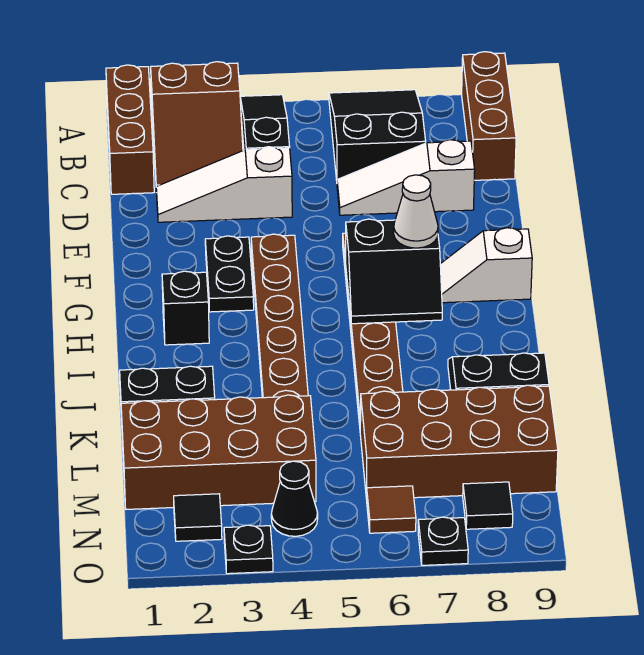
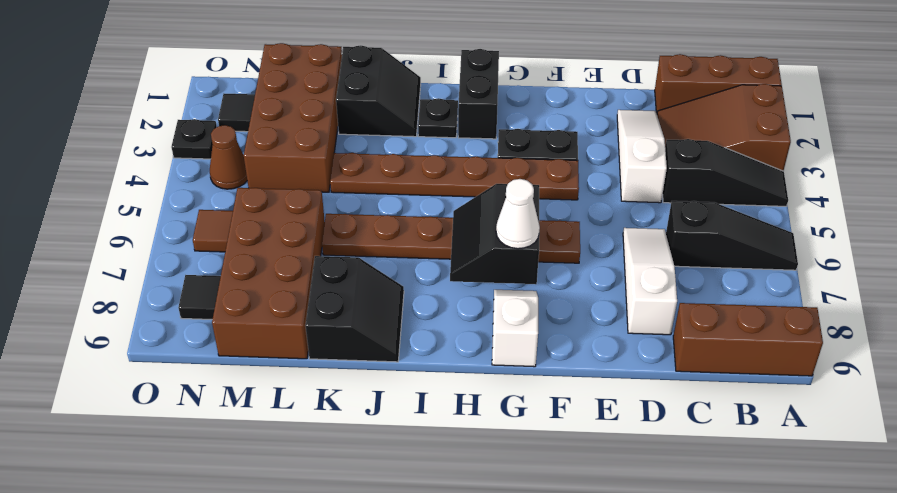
black slope A6:C7 level 1 top C -> black slope A6:C6 level 1 top C
black brick H2 level 1 -> black brick H1:H2 level 1
black cone N4 level 1 -> brown cone N4 level 1
black plate O7 level 1 -> black plate I2 level 1

